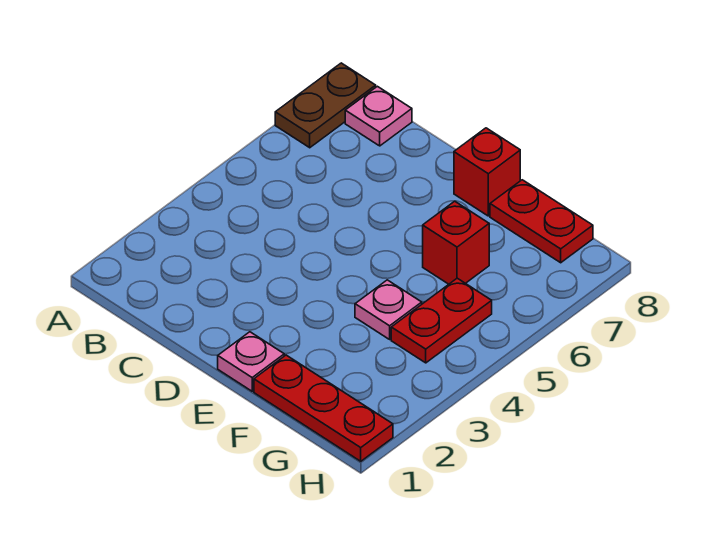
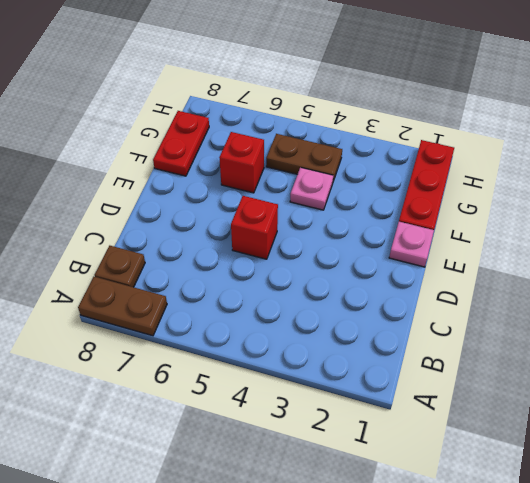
pink plate B8 level 1 -> brown plate B8 level 1
red brick E8 level 1 -> red brick D5 level 1
red plate G4:G5 level 1 -> brown plate G4:G5 level 1

